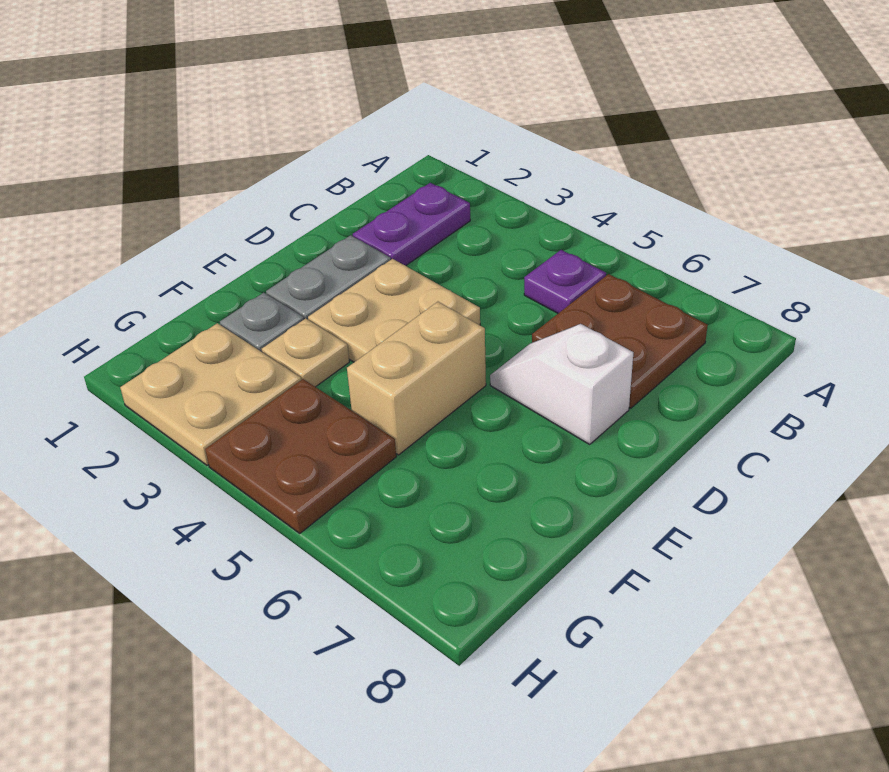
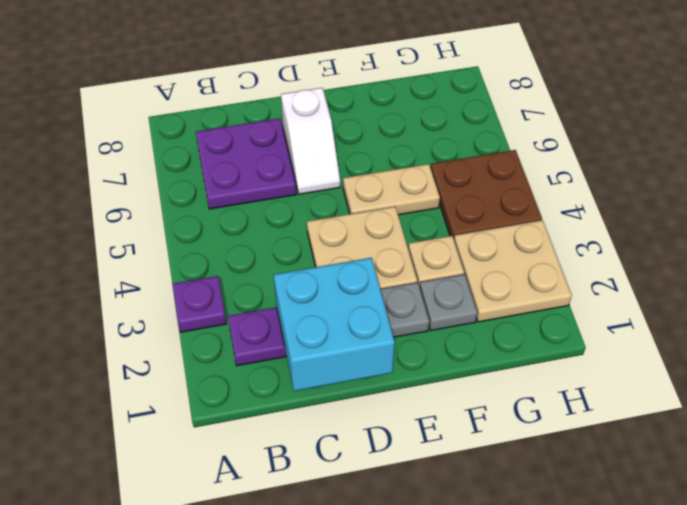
purple plate B5 level 1 -> purple plate A3 level 1
brown plate B6:C7 level 1 -> purple plate B6:C7 level 1
none -> cyan brick C1:D2 level 2
tan brick E5:F5 level 1 -> tan plate E5:F5 level 1

